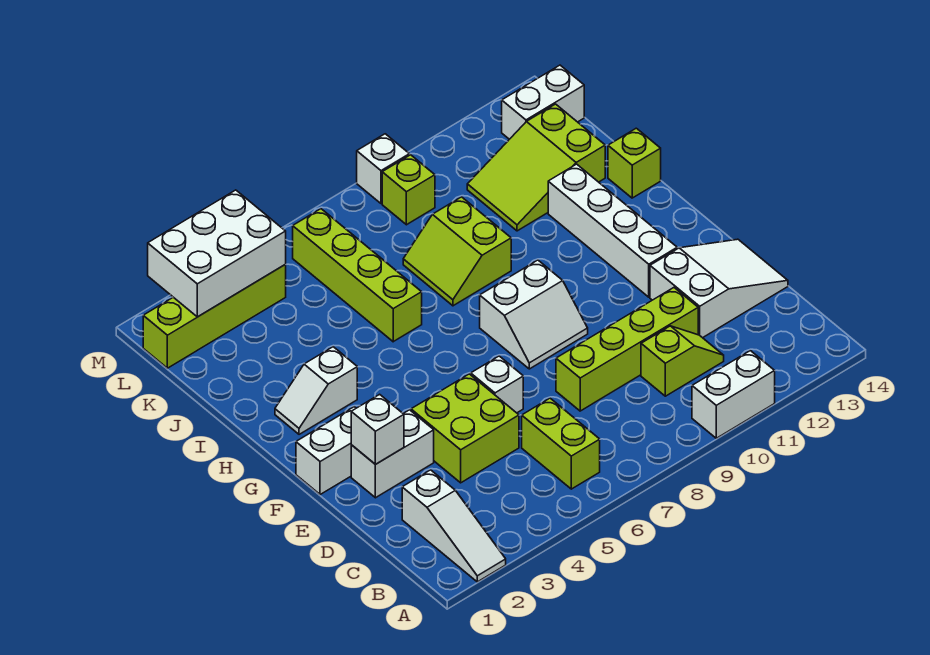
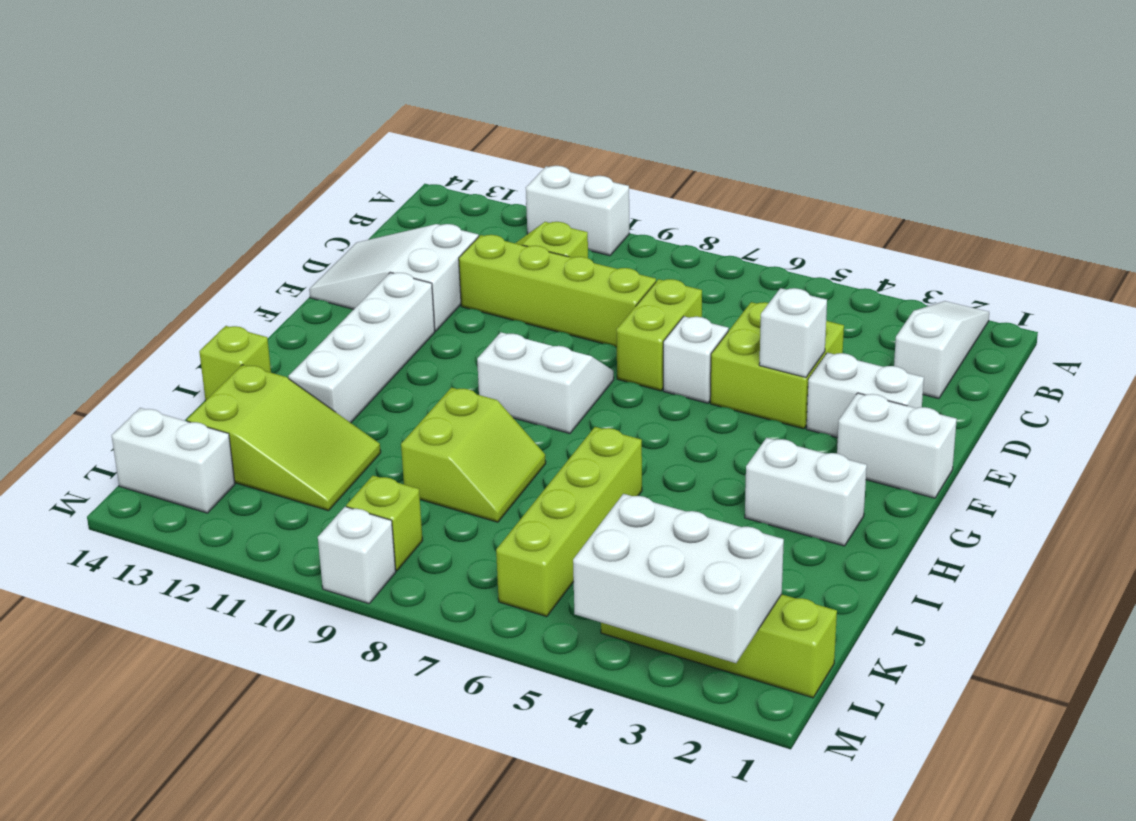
lime brick B6:C6 level 1 -> lime brick D7:E7 level 1
white brick E2 level 2 -> white brick E4 level 2
white slope H2:H3 level 1 top 3 -> white brick H2:H3 level 1

